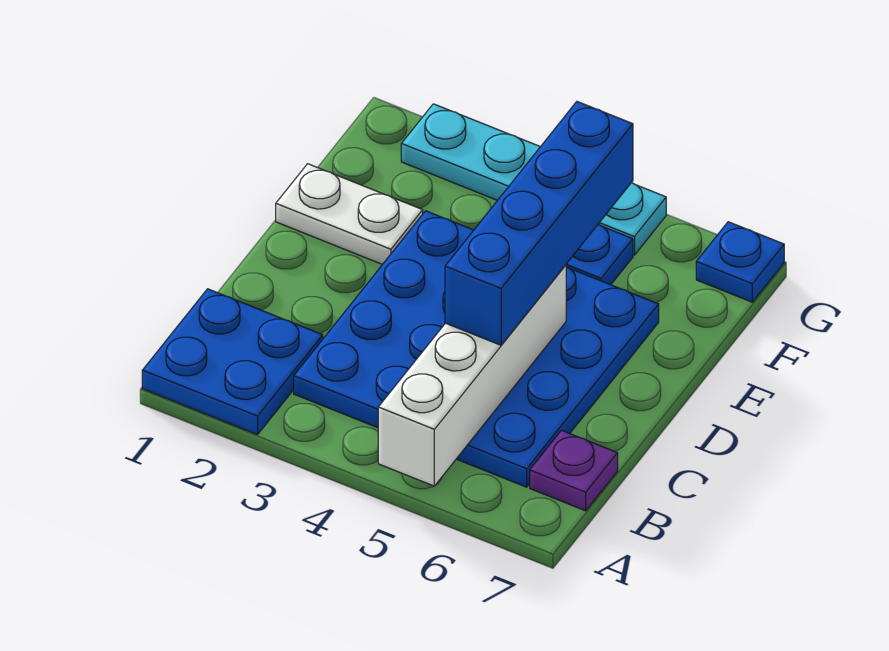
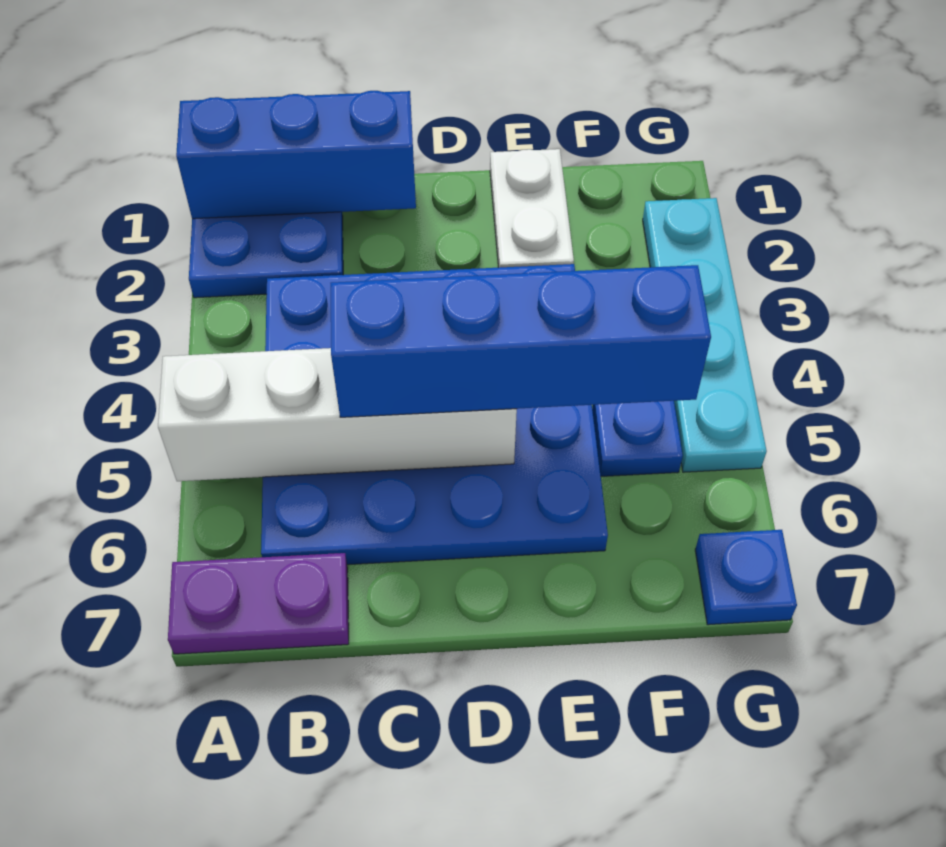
none -> blue brick A1:C1 level 2
purple plate B7 level 1 -> purple plate A7:B7 level 1

